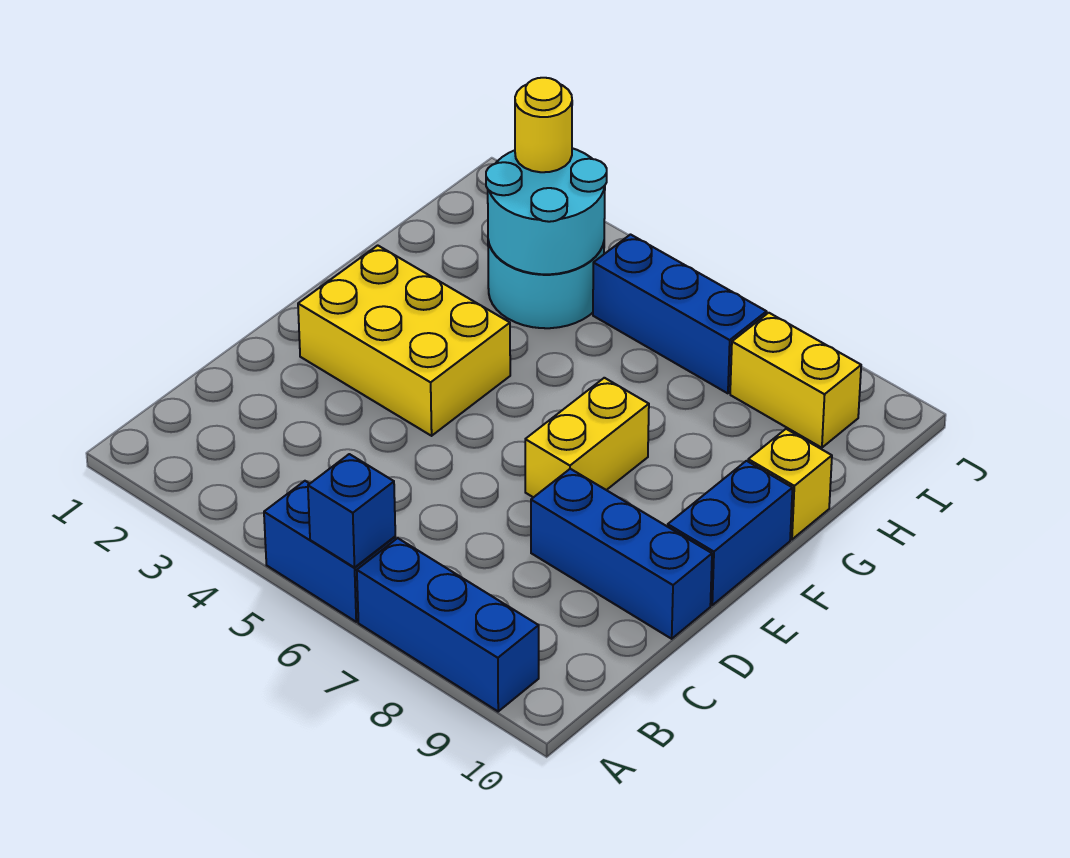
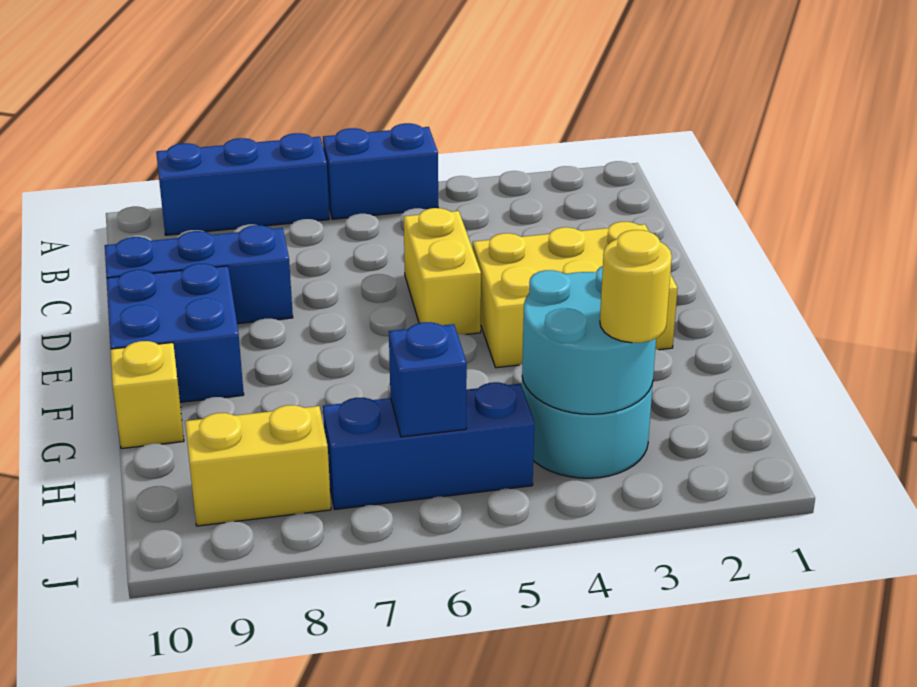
blue brick A6 level 2 -> blue brick I6 level 2
yellow brick E7:F7 level 1 -> yellow brick D5:E5 level 1
blue brick E10:F10 level 1 -> blue brick E9:F10 level 1

